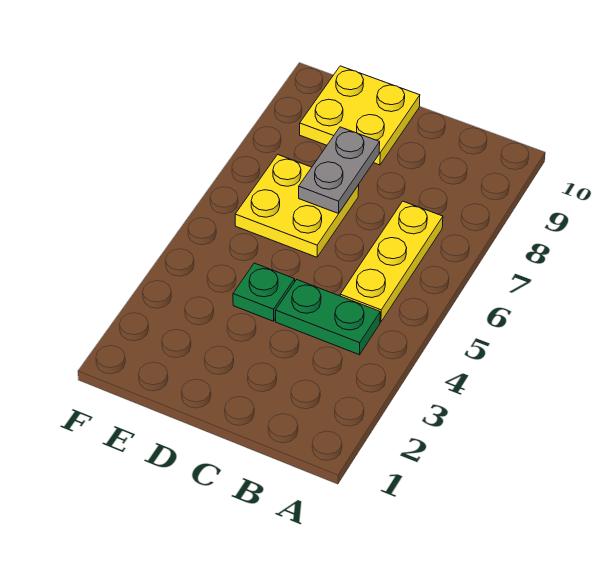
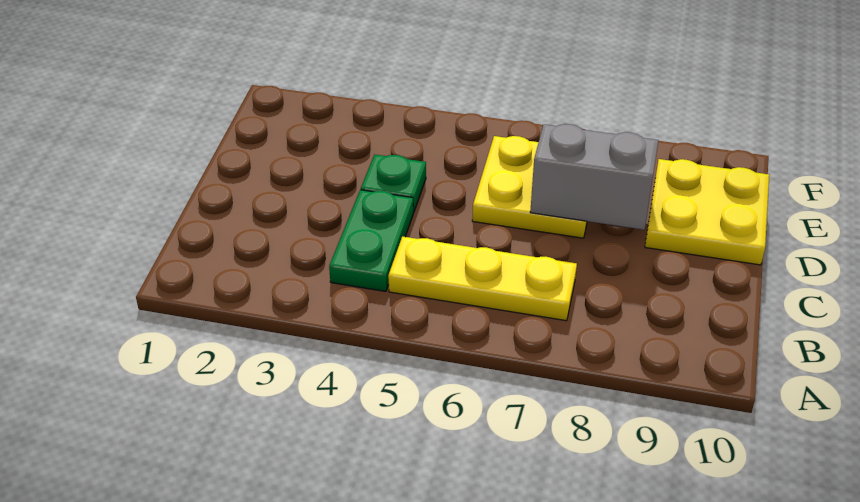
grey plate D7:D8 level 2 -> grey brick D7:D8 level 2

